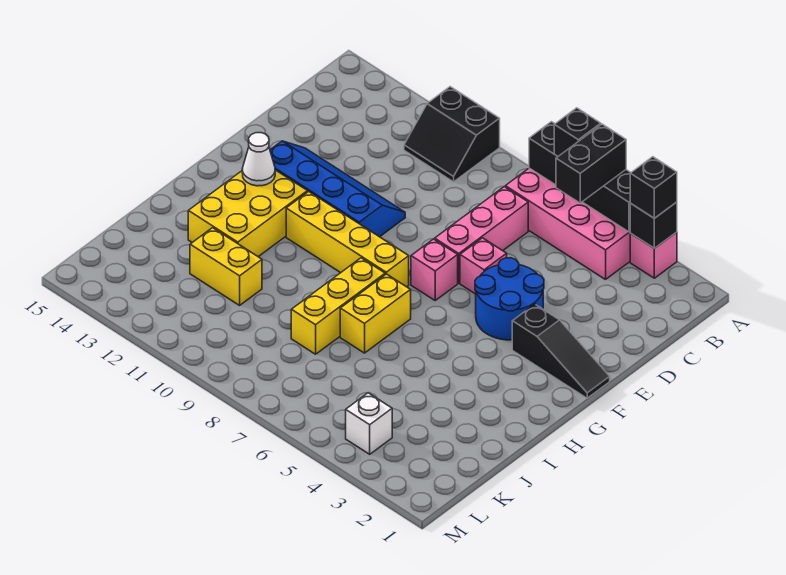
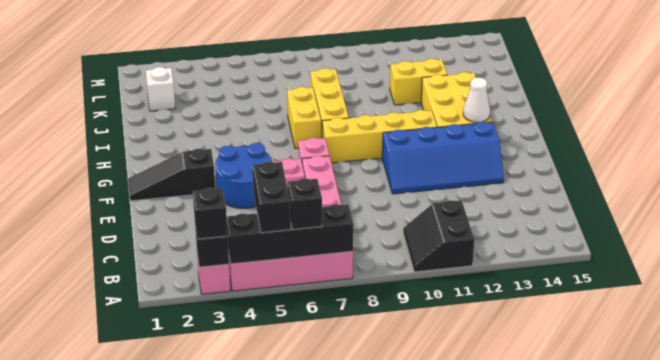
black slope A10:B11 level 1 top A -> black slope A10:B11 level 1 top 11
white brick L4 level 1 -> white brick K2 level 1

